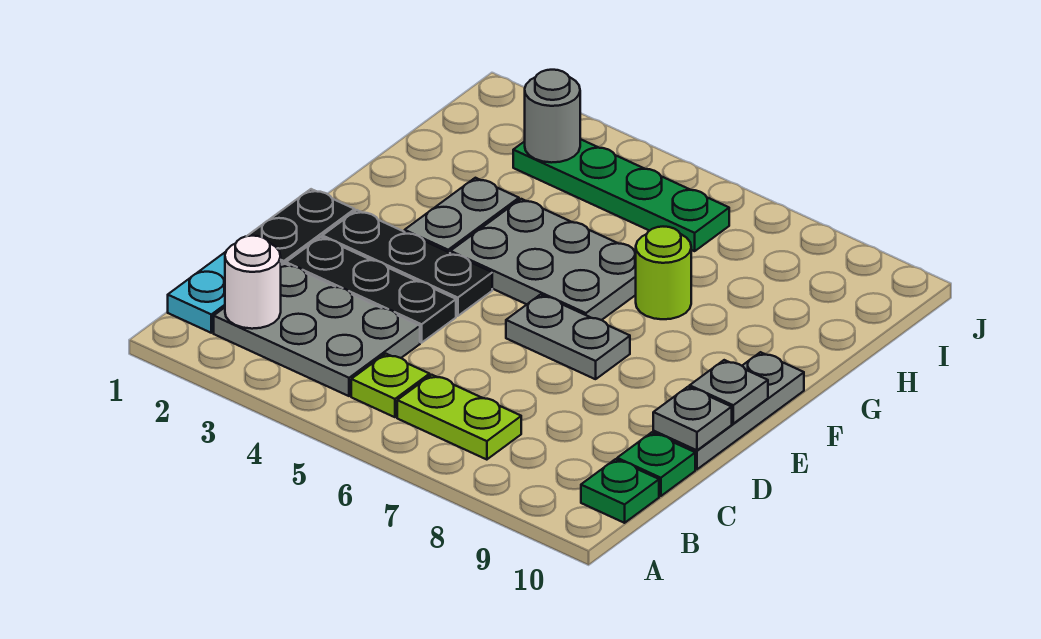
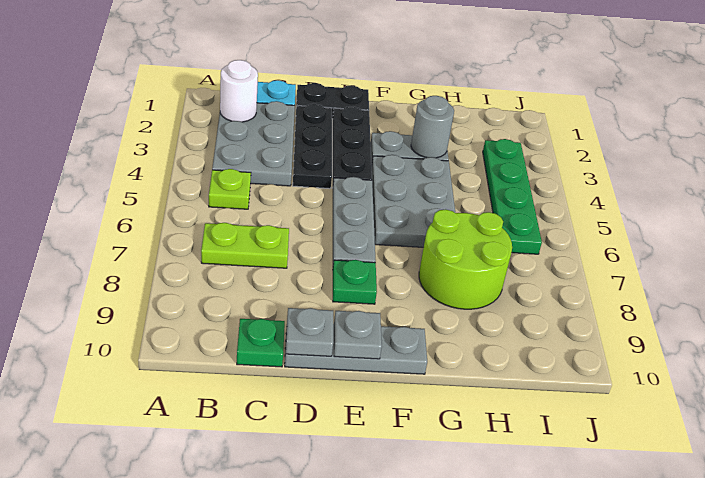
lime plate B6:B7 level 1 -> lime plate B7:C7 level 1
green plate B10 level 1 -> green plate E8 level 1
grey plate E6:E7 level 1 -> grey plate E5:E7 level 1
lime round brick G7 level 1 -> lime round brick G7:H8 level 1
grey round brick I3 level 2 -> grey round brick G3 level 2

